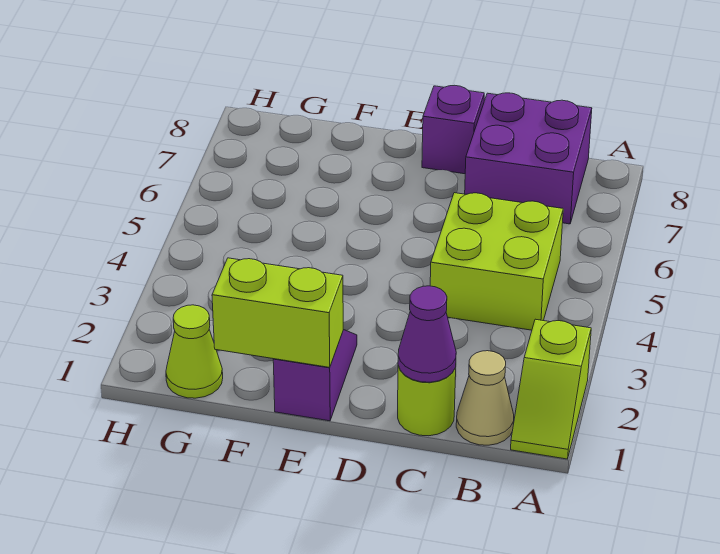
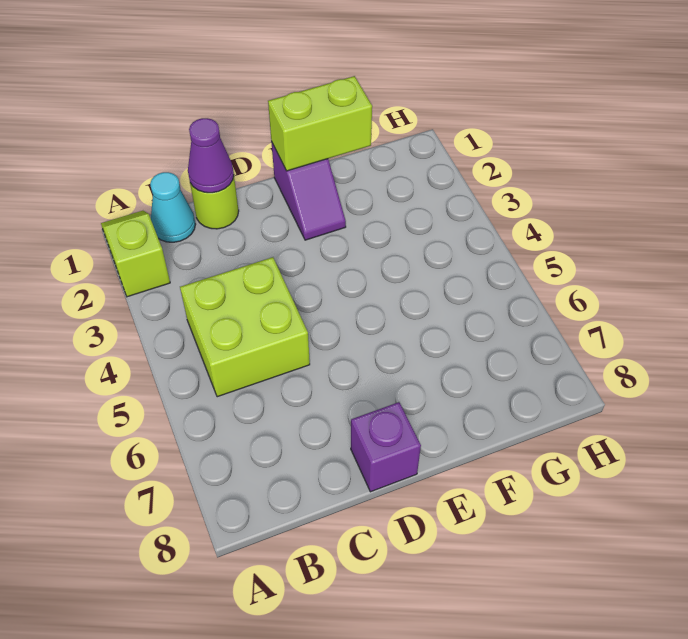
tan cone B1 level 1 -> cyan cone B1 level 1
purple brick B7:C8 level 1 -> none
lime cone G1 level 1 -> none

